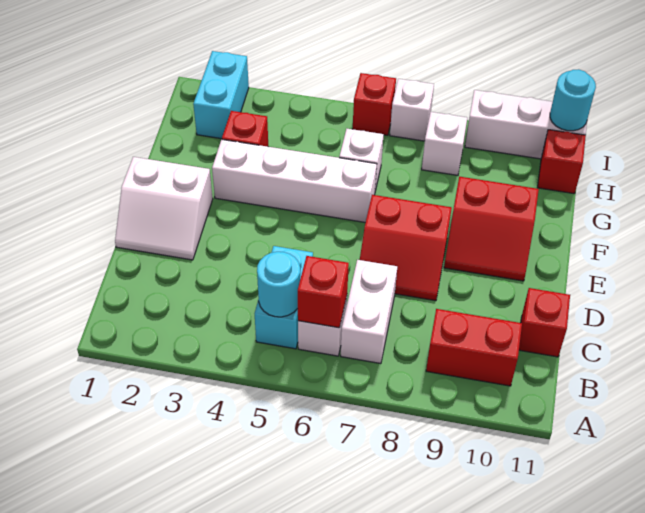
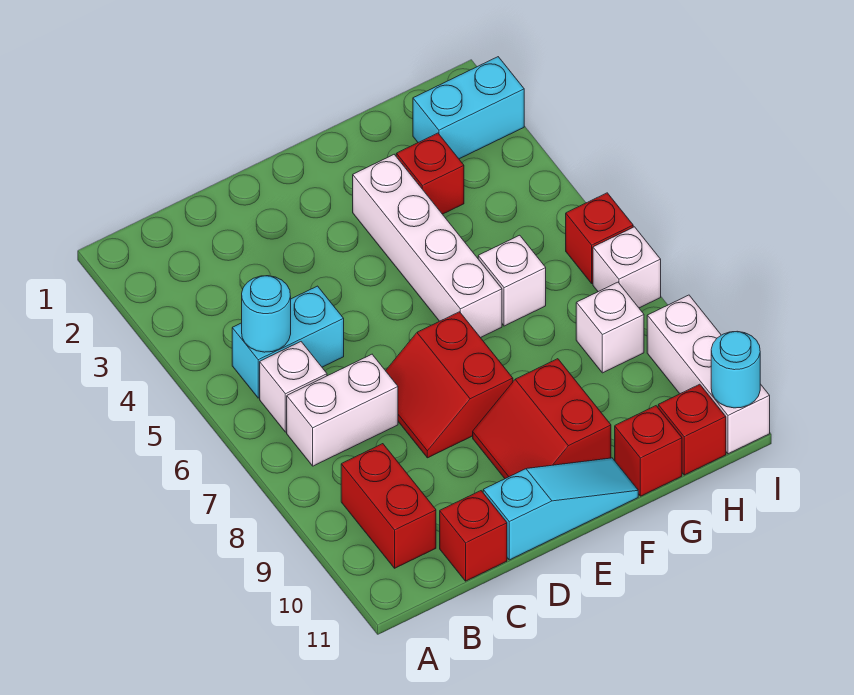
red brick B6 level 2 -> red brick G11 level 1
white slope D1:E2 level 1 top E -> none
none -> cyan slope D11:F11 level 1 top D

